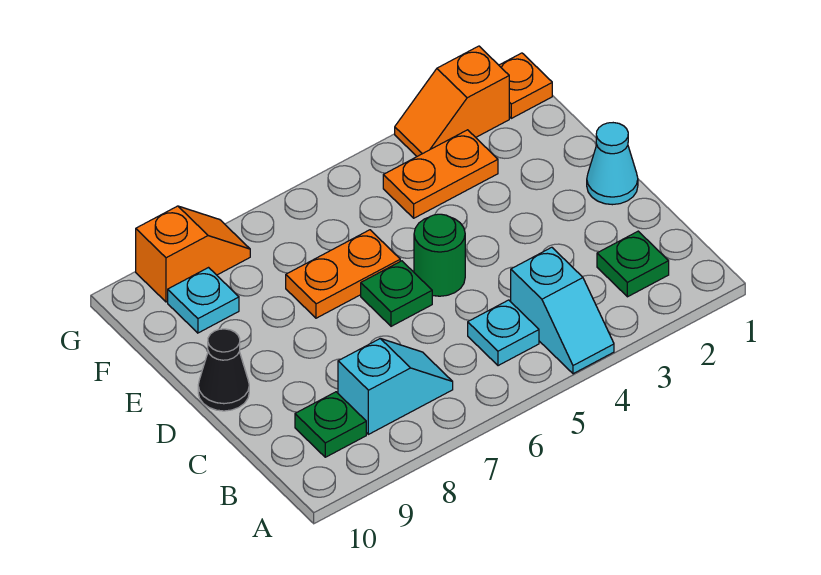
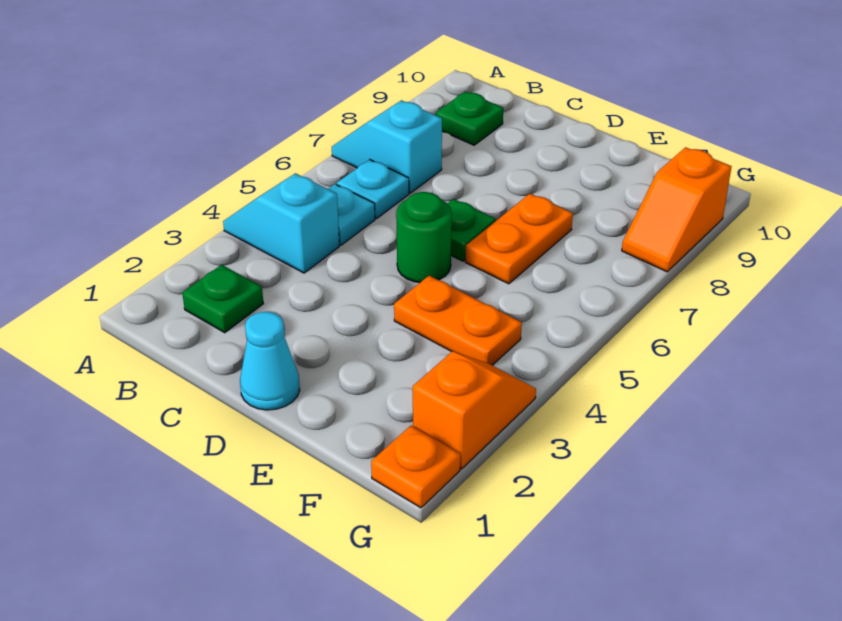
cyan slope B7:B8 level 1 top 8 -> cyan slope A7:B7 level 1 top B
black cone D10 level 1 -> none
orange plate F3:F4 level 1 -> orange plate E4:F4 level 1
cyan plate F9 level 1 -> cyan plate B6 level 1

